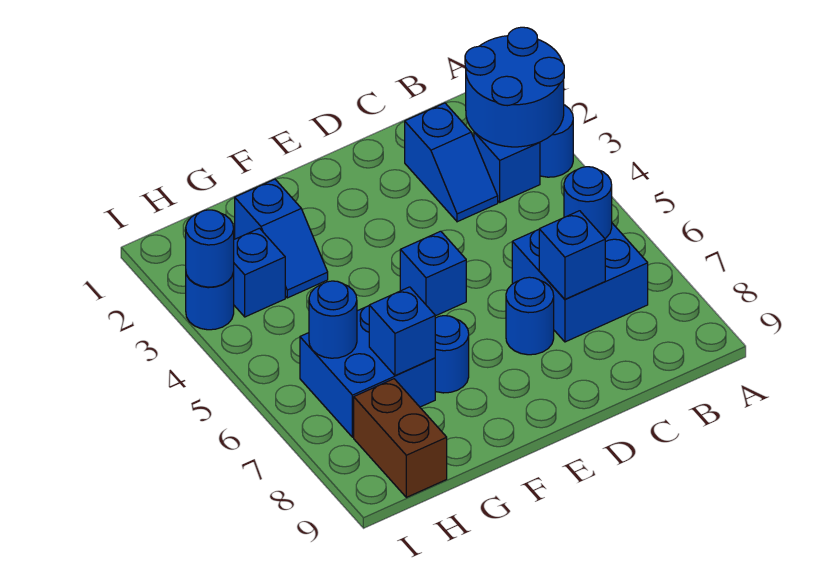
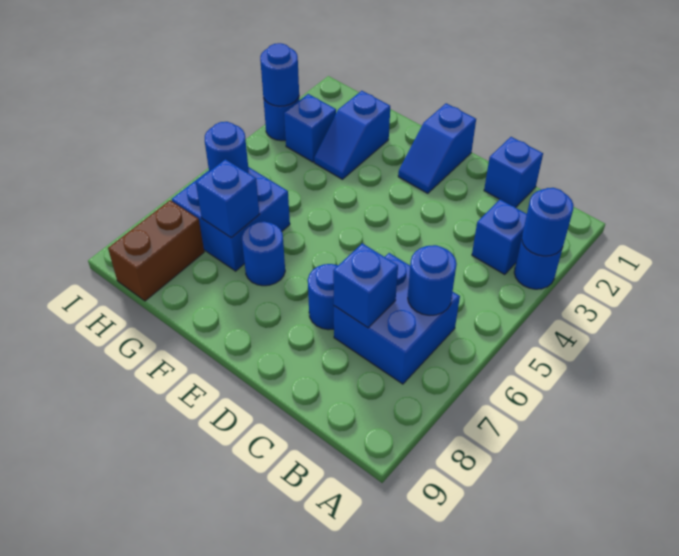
blue round brick A2:B3 level 2 -> blue round brick A3 level 2
blue slope C2:C3 level 1 top 2 -> blue slope E1:E2 level 1 top 1
blue brick E5 level 1 -> blue brick C1 level 1

